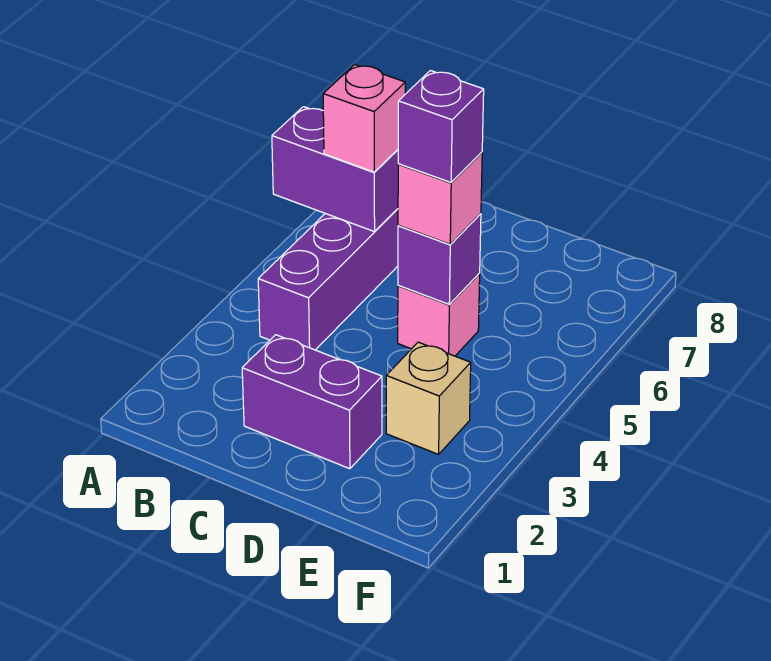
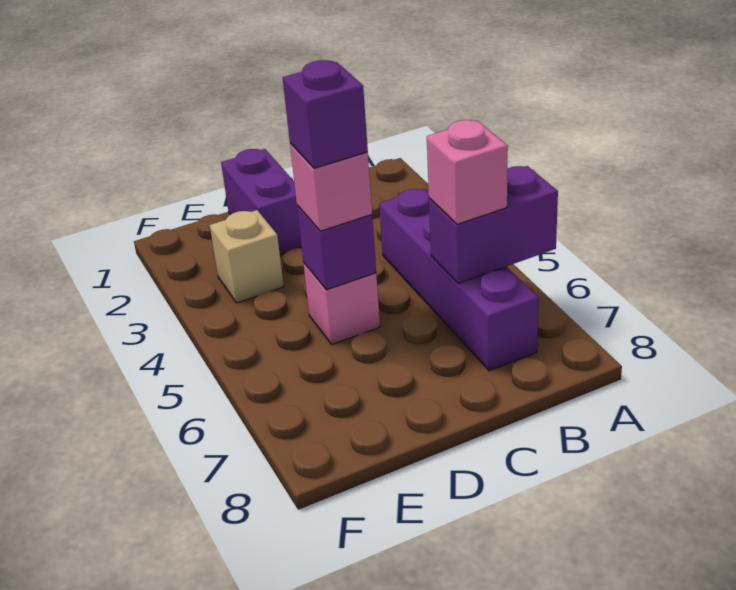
purple brick C2:D2 level 1 -> purple brick D1:D2 level 1

